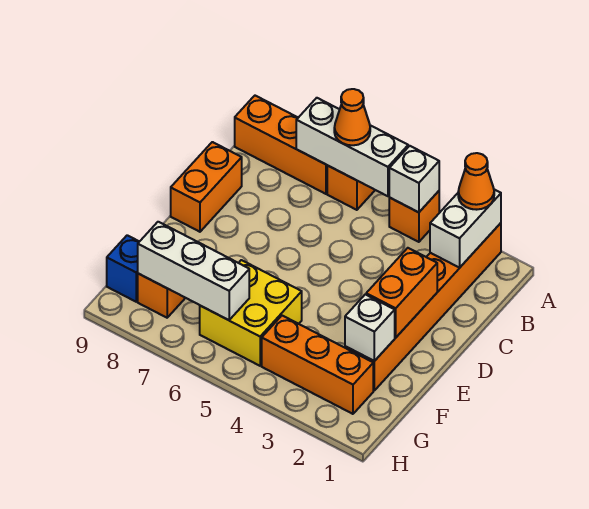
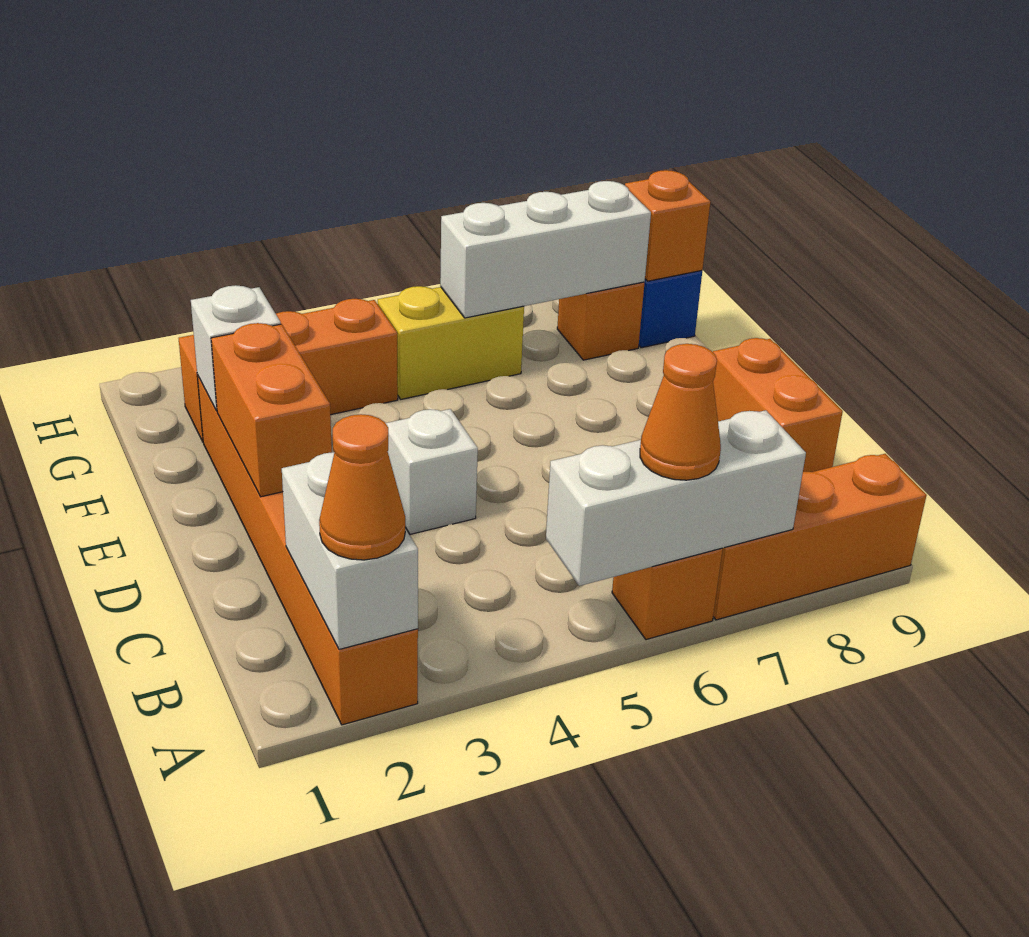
orange brick A4 level 1 -> orange brick G9 level 2
white brick A4 level 2 -> white brick D4 level 1
yellow brick F5:G6 level 1 -> yellow brick G5:G6 level 1

